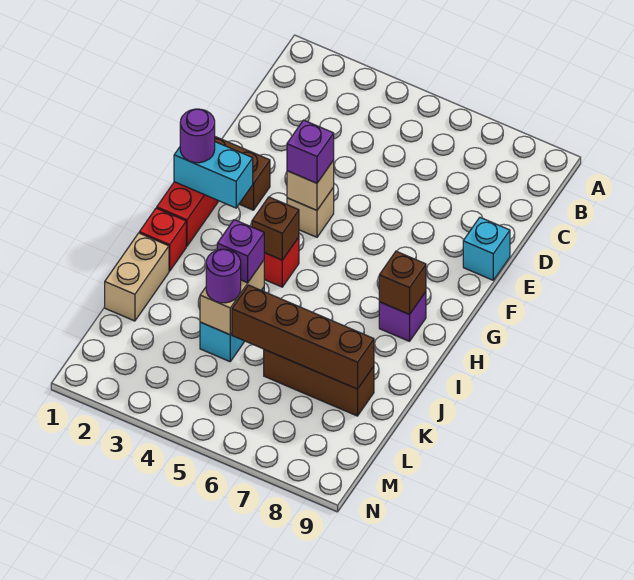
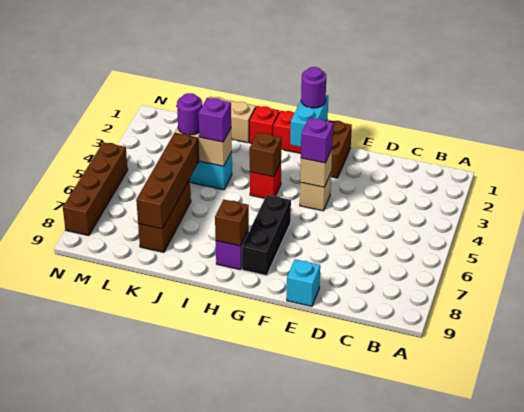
none -> black brick G6:G8 level 1
none -> brown brick N5:N8 level 1

